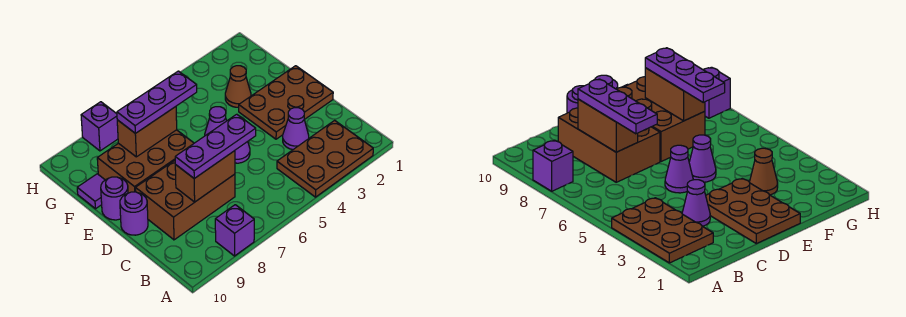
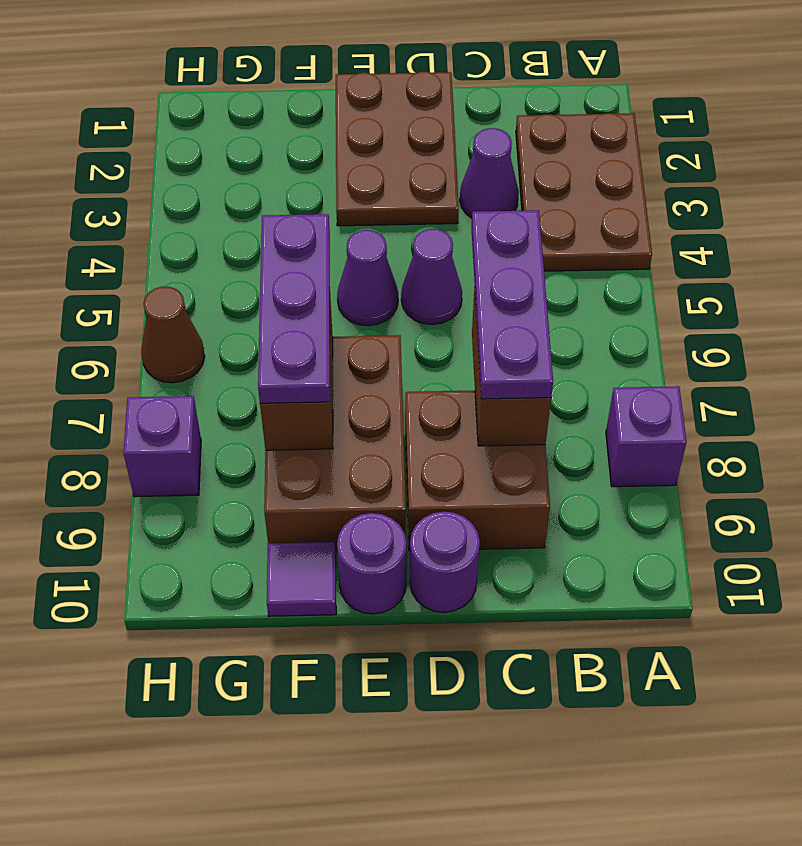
brown brick C7:D9 level 1 -> brown brick C8:D9 level 1
brown cone F3 level 1 -> brown cone H6 level 1

